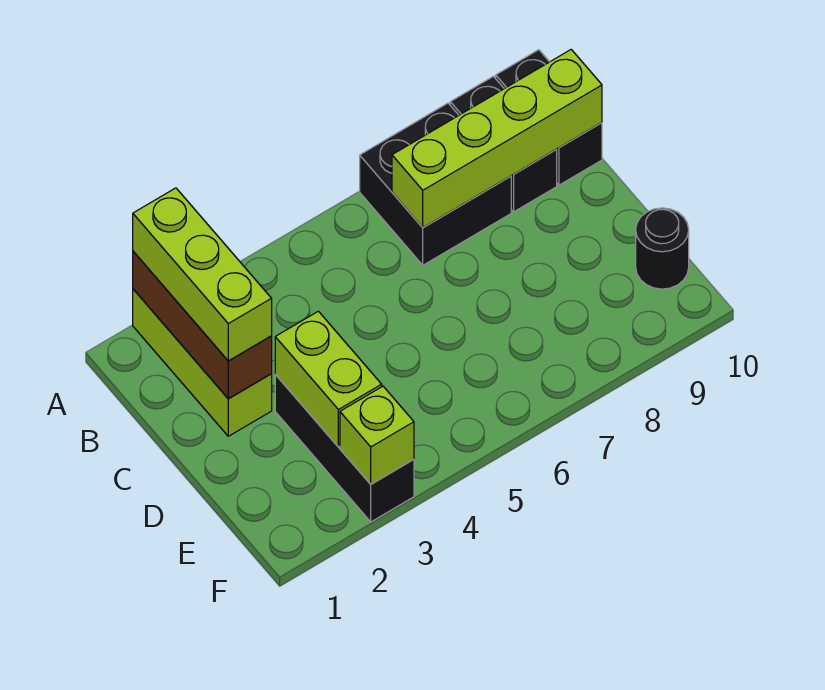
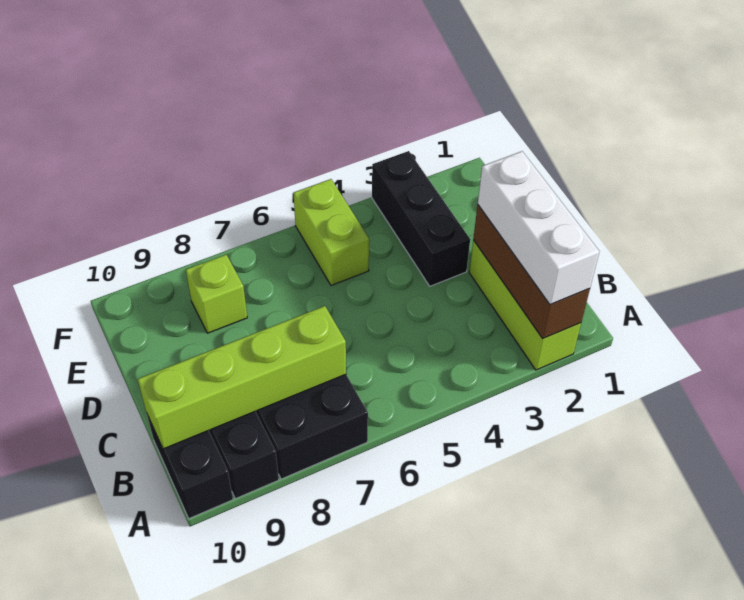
lime brick A2:C2 level 3 -> white brick A2:C2 level 3
lime brick D3:E3 level 2 -> lime brick E5:F5 level 1
black round brick E10 level 1 -> none
lime brick F3 level 2 -> lime brick E8 level 1

